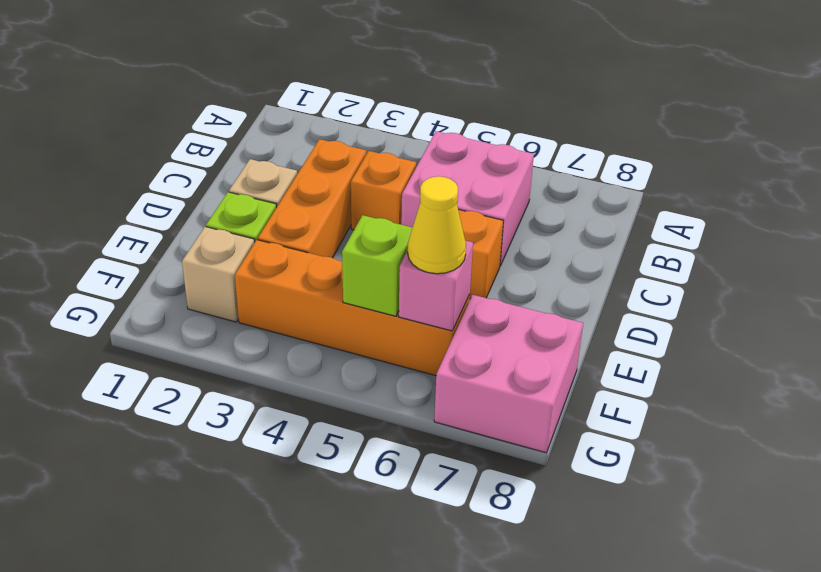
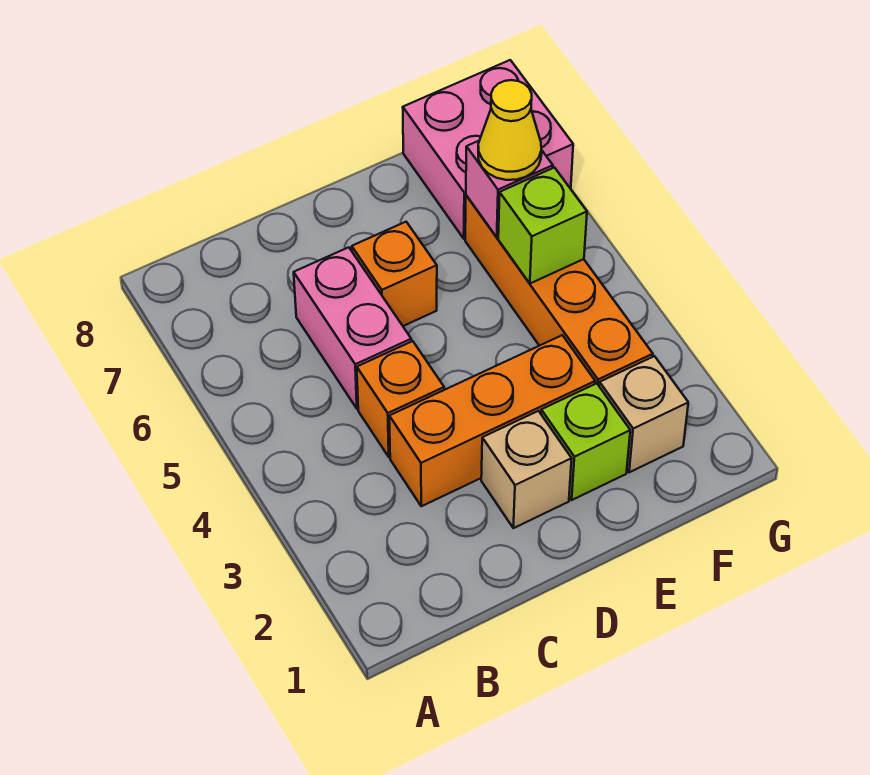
pink brick B5:C6 level 1 -> pink brick C5:C6 level 1

